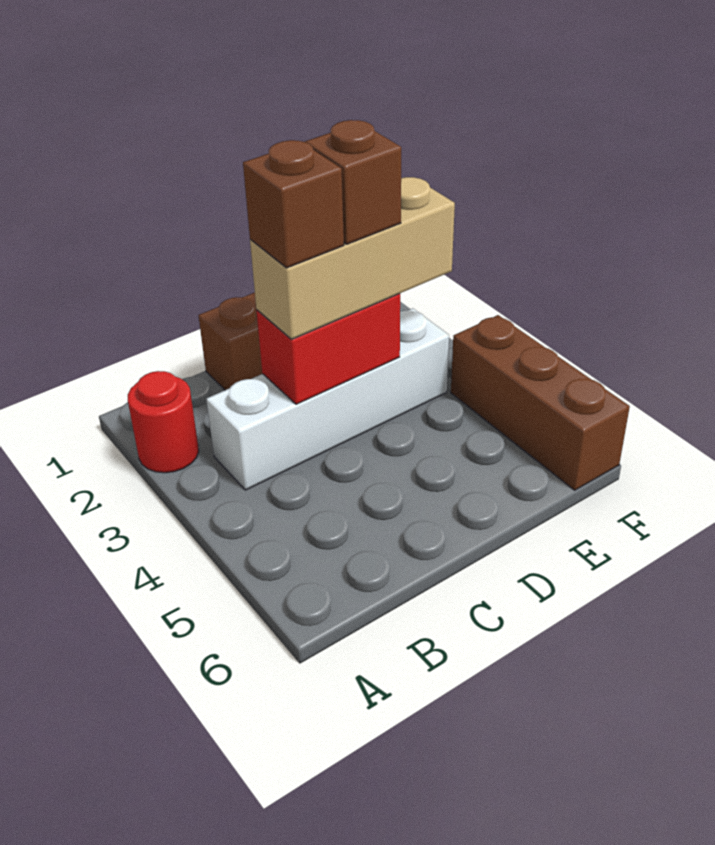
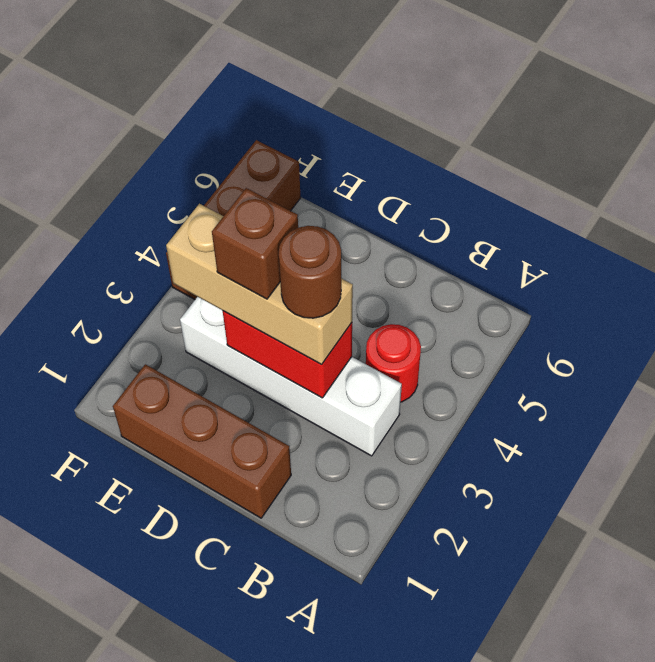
red round brick A2 level 1 -> red round brick B4 level 1
brown brick C3 level 4 -> brown round brick C3 level 4

